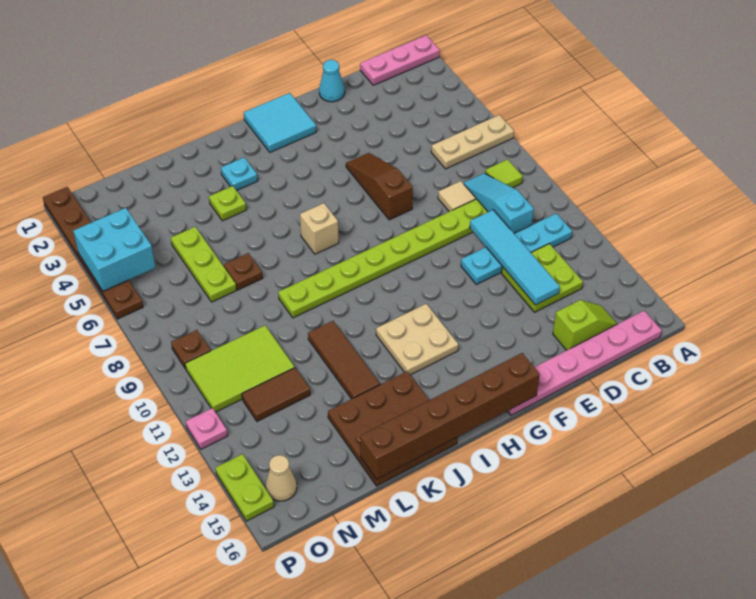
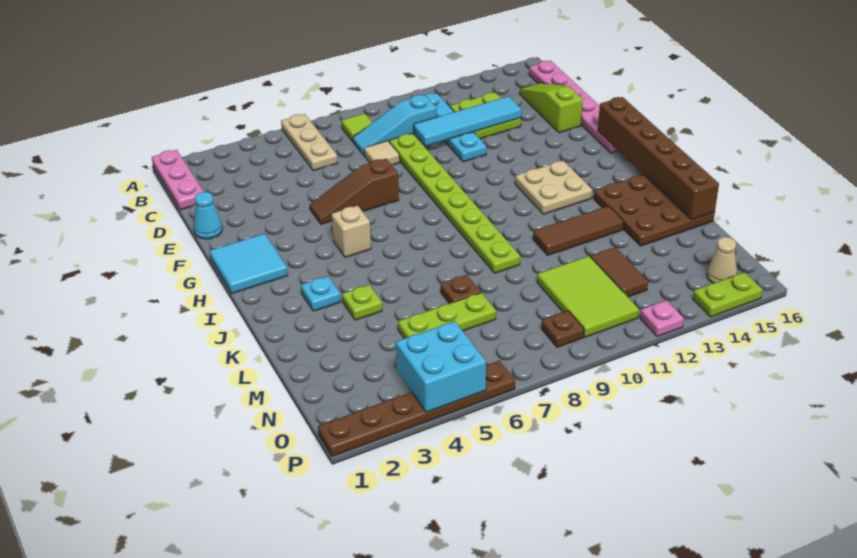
lime slope C15:D15 level 1 top D -> lime slope C15:E15 level 1 top E
tan brick I7 level 1 -> tan brick H5 level 1

